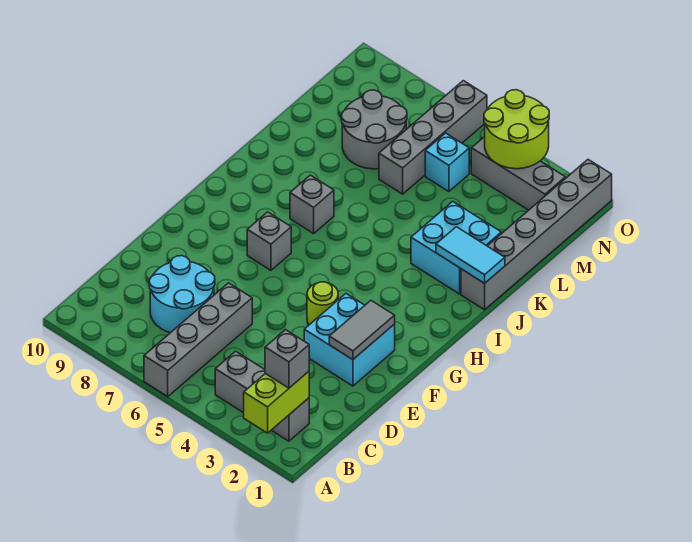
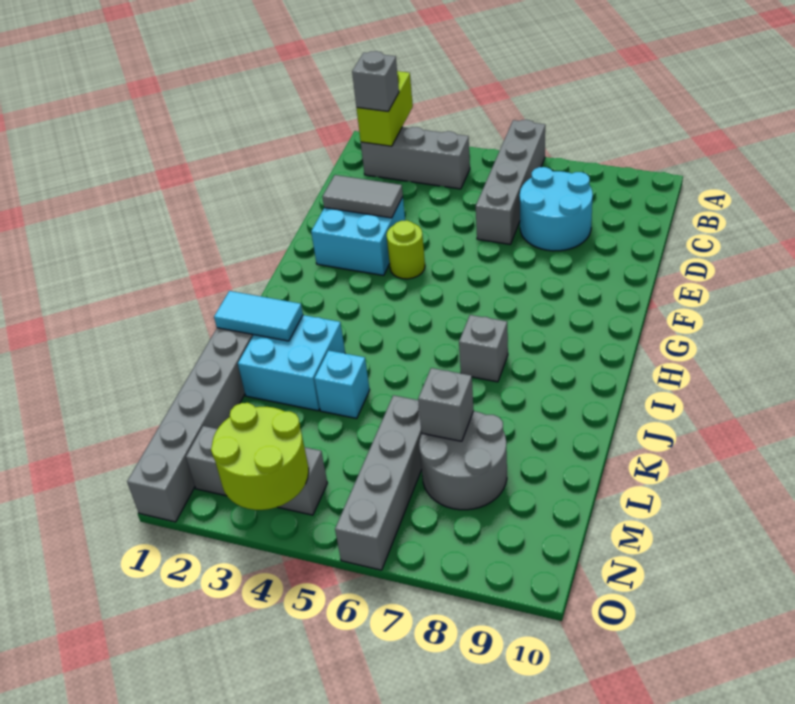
grey tile E2:F2 level 2 -> grey tile E2:E3 level 2
grey brick G7 level 1 -> grey brick L7 level 2
cyan brick M5 level 1 -> cyan brick K4 level 1

